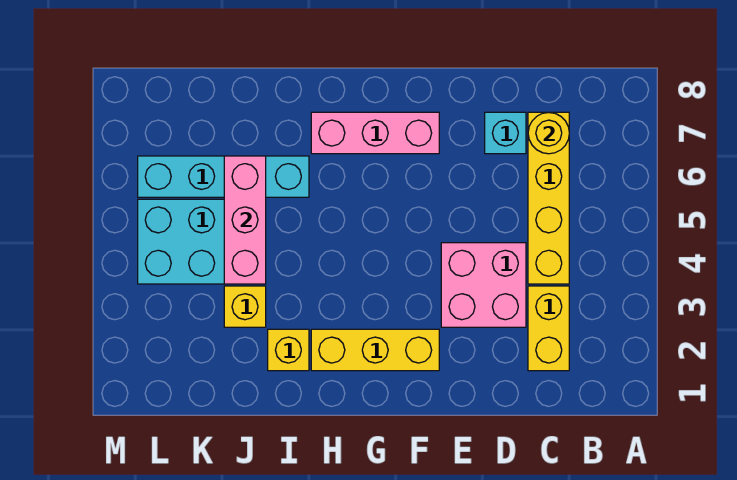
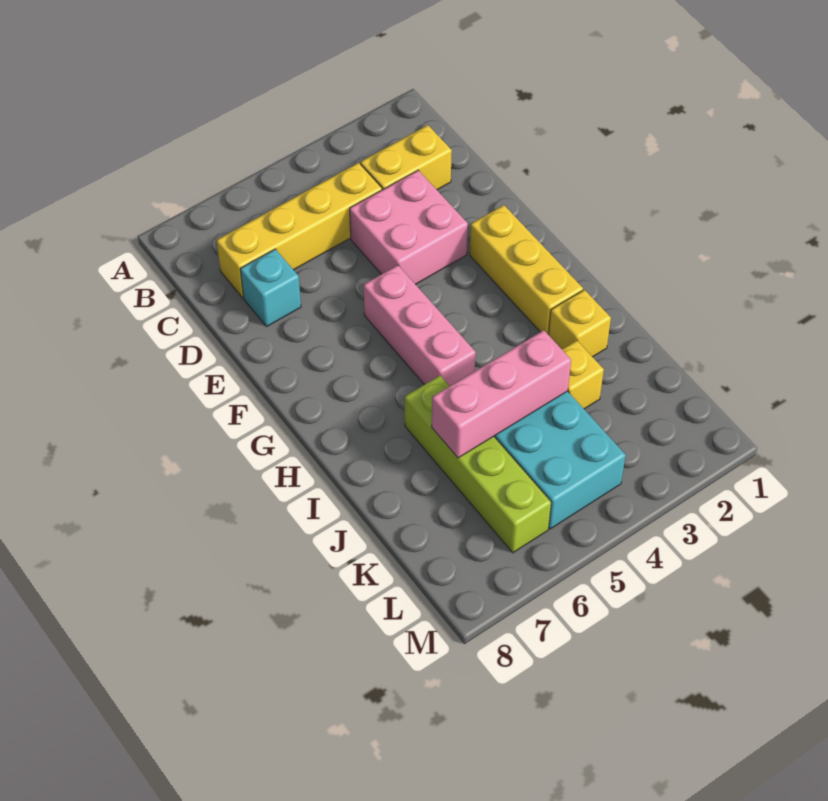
yellow round brick C7 level 2 -> none
pink brick F7:H7 level 1 -> pink brick F5:H5 level 1
cyan brick I6:L6 level 1 -> lime brick I6:L6 level 1

